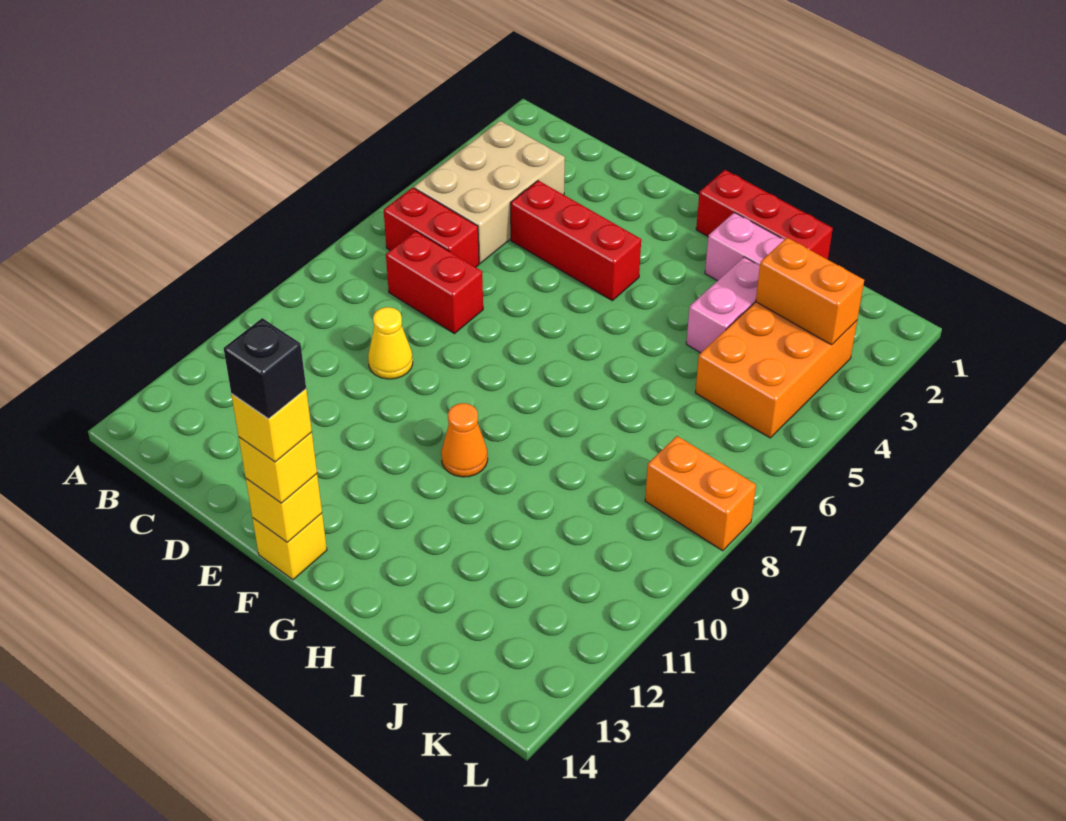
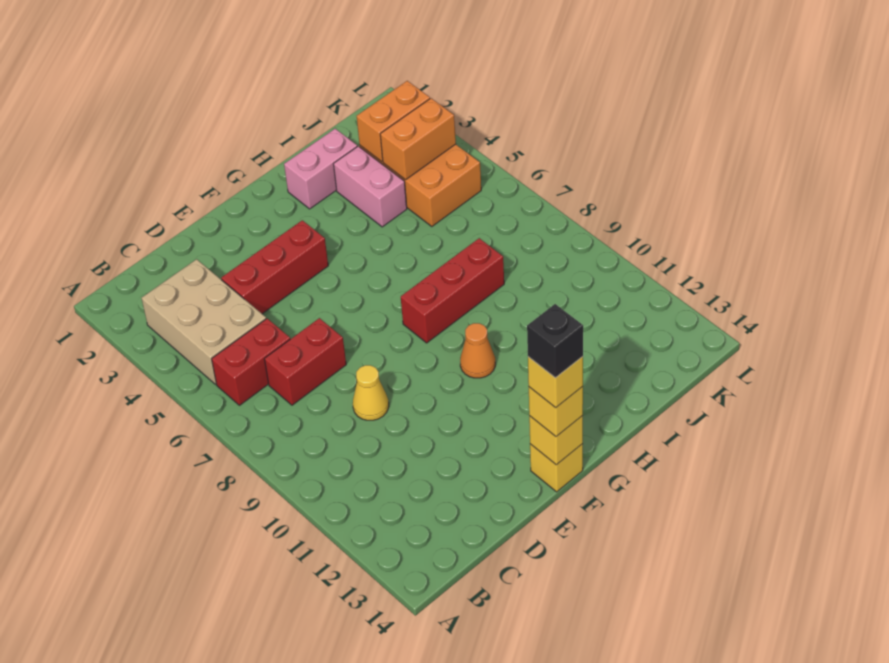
red brick G1:I1 level 1 -> red brick G8:I8 level 1
orange brick K8:L8 level 1 -> orange brick J4:K4 level 2

